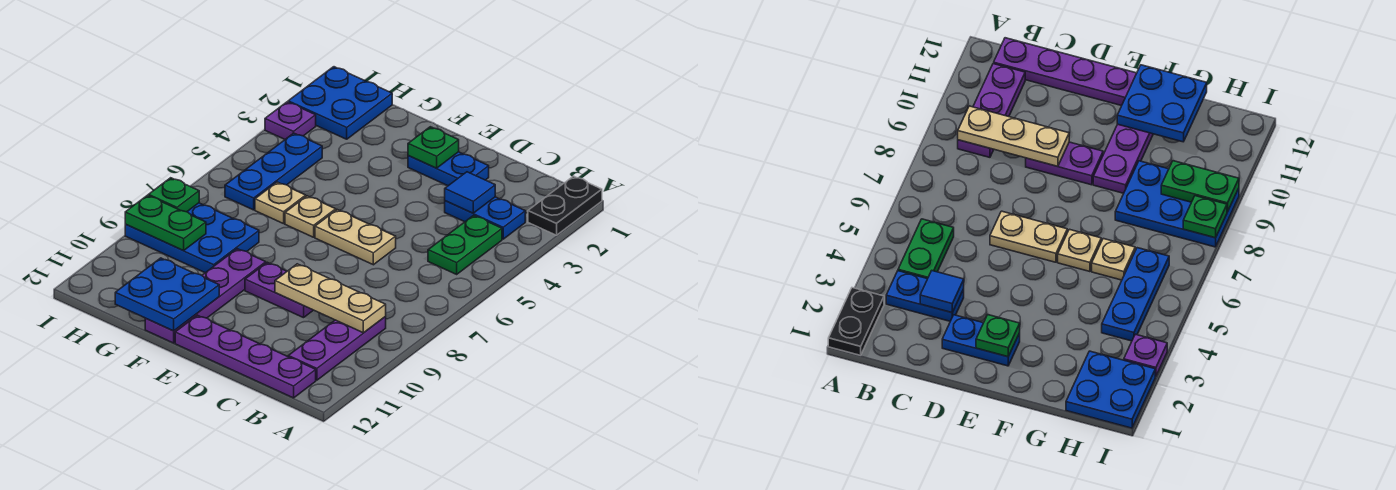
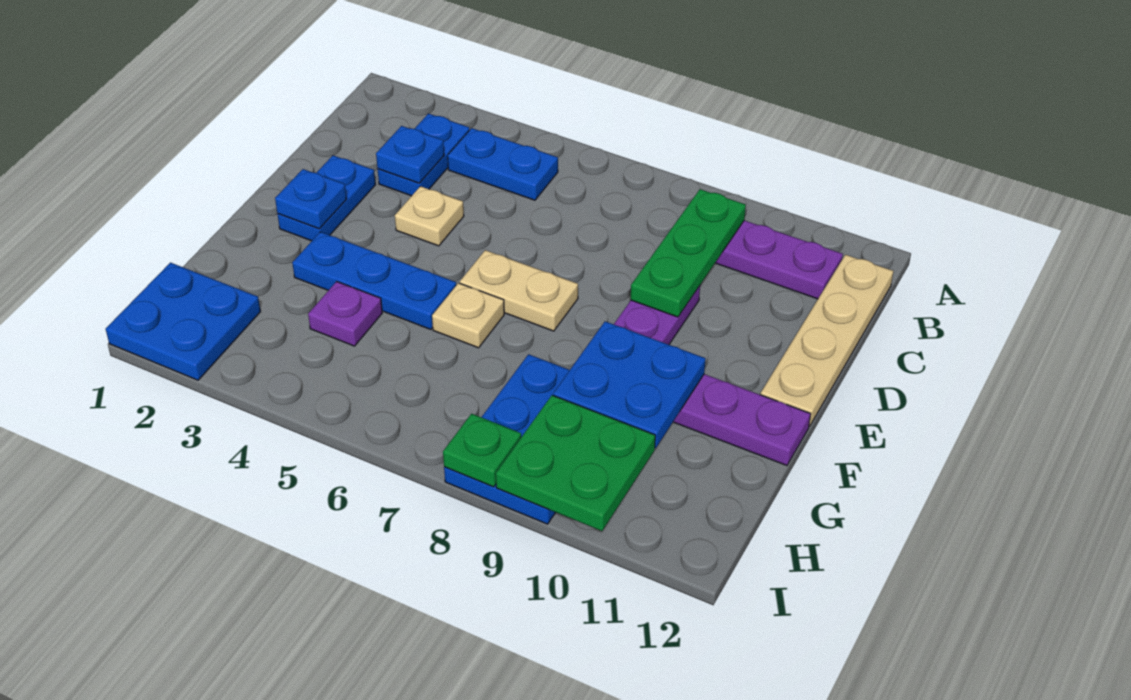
black plate A1:A2 level 1 -> none
green plate B4:B5 level 1 -> blue plate B4:B5 level 1
tan plate B9:D9 level 2 -> green plate B9:D9 level 2
purple plate B12:E12 level 1 -> tan plate B12:E12 level 1
blue tile C3 level 2 -> blue plate C3 level 2
tan plate D6:E6 level 1 -> tan plate E6:E7 level 1
green plate E2 level 2 -> blue plate E2 level 2
blue plate F11:G12 level 2 -> blue plate F9:G10 level 2
tan plate G6 level 1 -> tan plate D4 level 1
blue plate H4:H6 level 1 -> blue plate F3:F5 level 1
green plate H9:I9 level 2 -> green plate H9:I10 level 2
purple plate I3 level 1 -> purple plate G4 level 1

